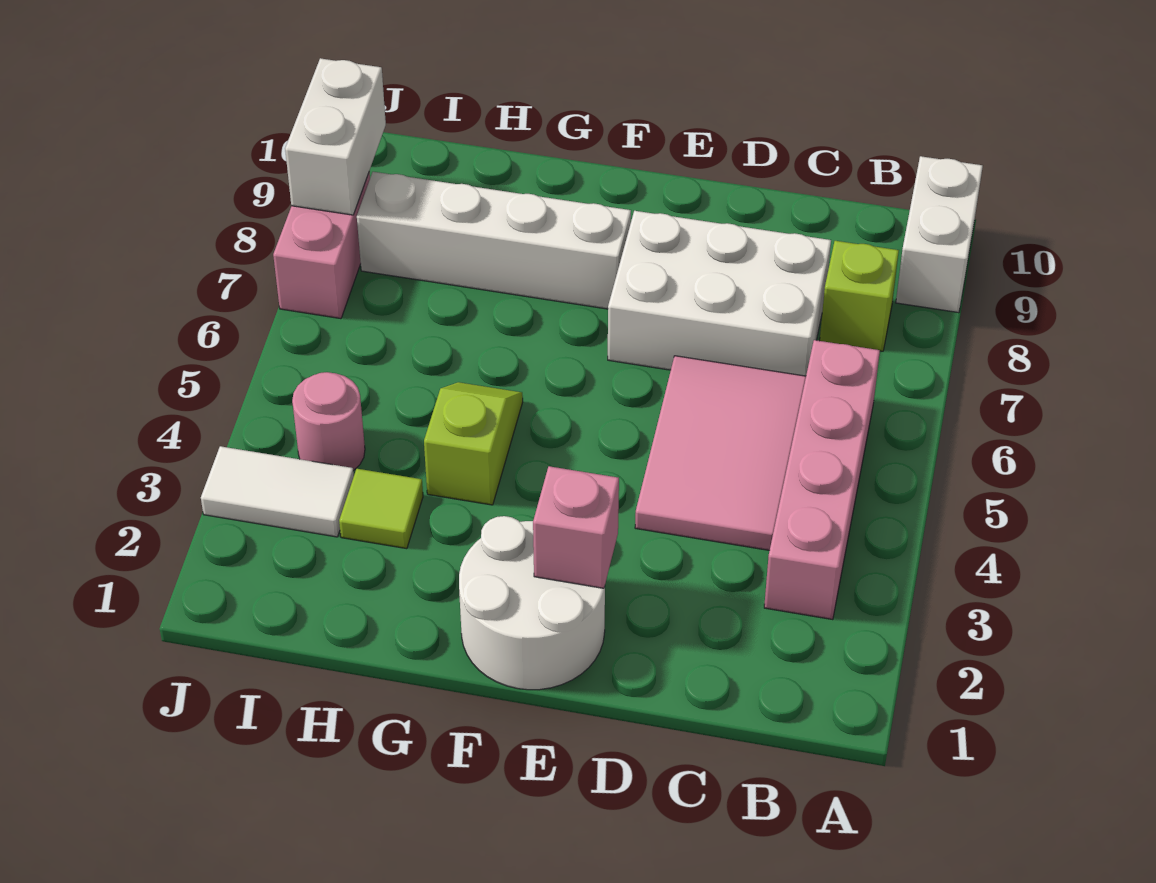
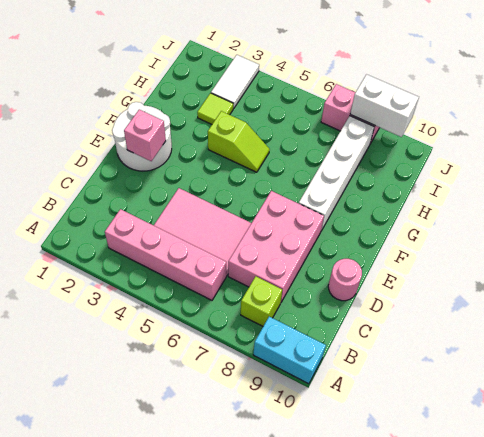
white brick A9:A10 level 1 -> cyan brick A9:A10 level 1
white brick C7:E8 level 1 -> pink brick C7:E8 level 1
pink round brick I4 level 1 -> pink round brick D10 level 1

